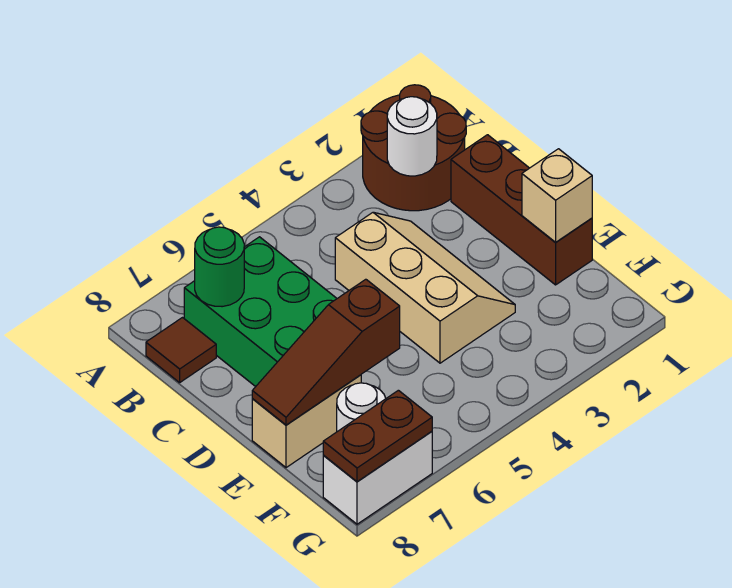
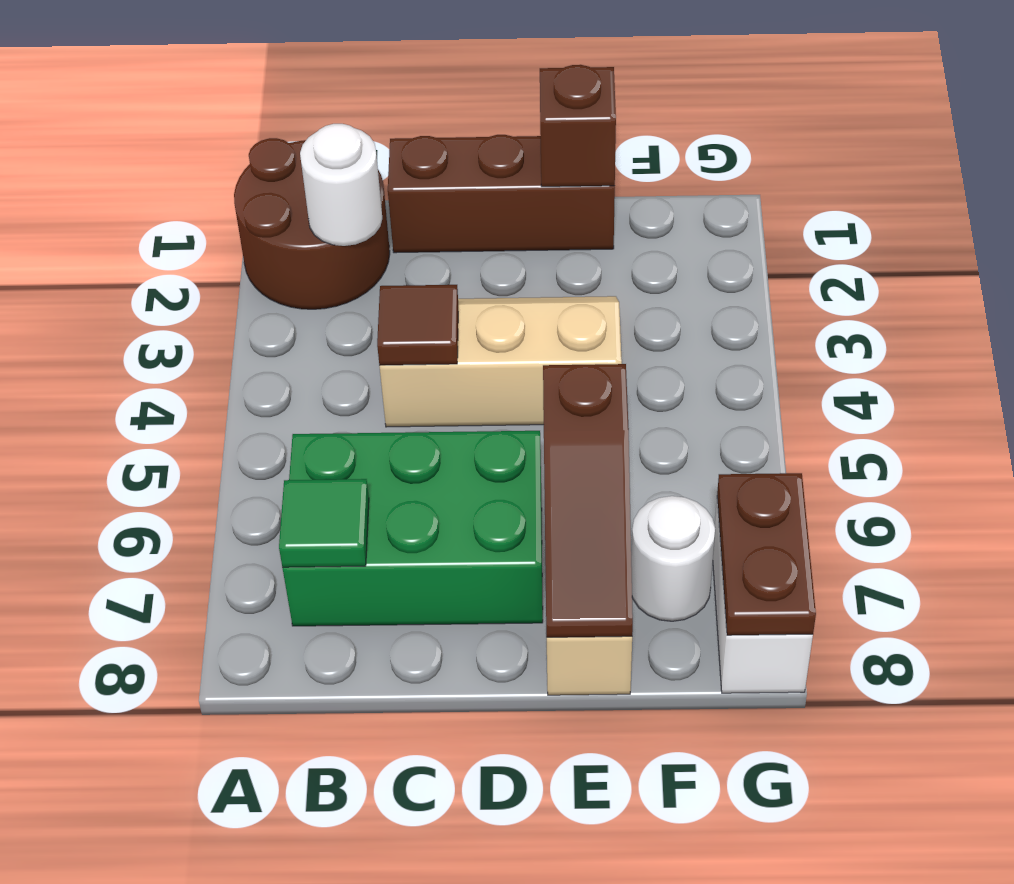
green round brick B7 level 2 -> green tile B7 level 2
brown tile B8 level 1 -> brown tile C4 level 2
tan brick E1 level 2 -> brown brick E1 level 2

